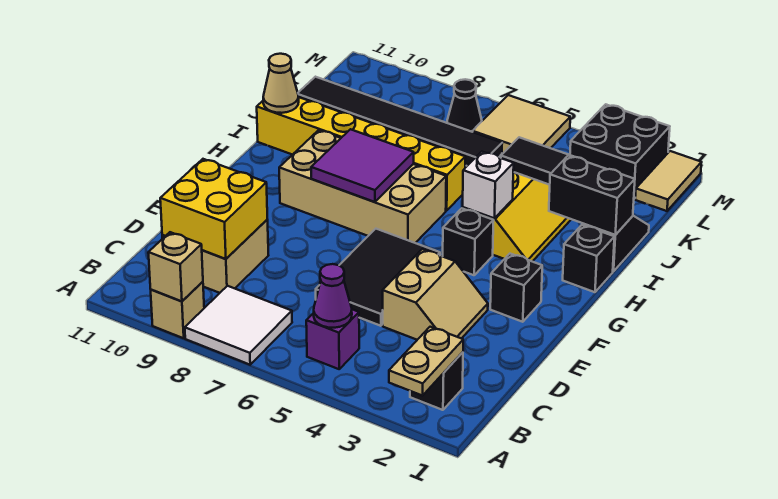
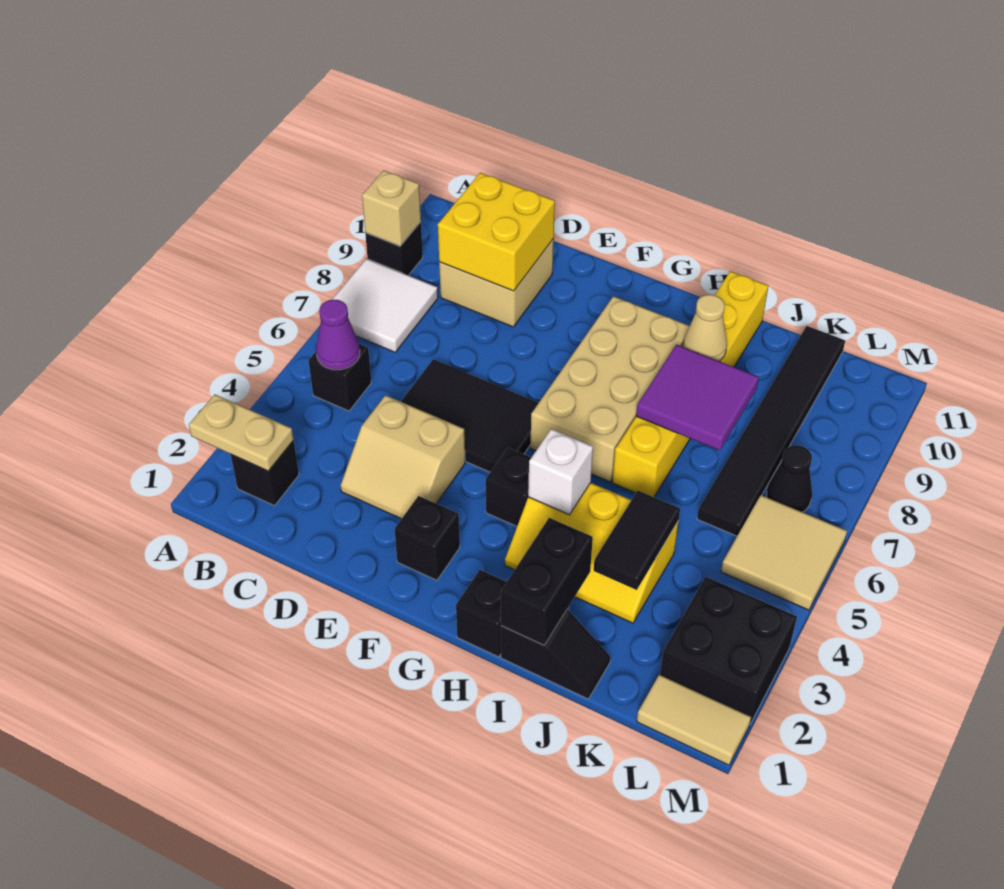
tan brick A9 level 1 -> black brick A9 level 1
purple brick B5 level 1 -> black brick B5 level 1
purple tile G7:H8 level 2 -> purple tile I7:J8 level 2
tan cone I11 level 2 -> tan cone I9 level 2

